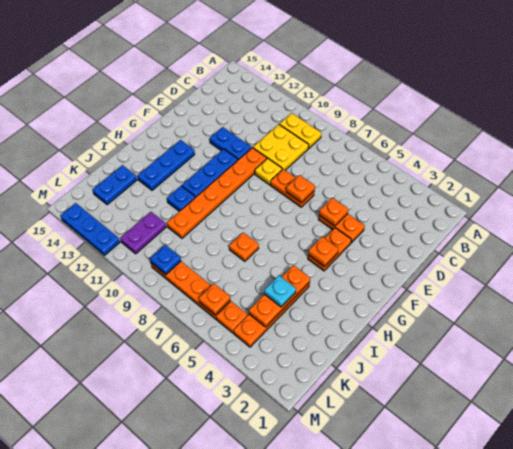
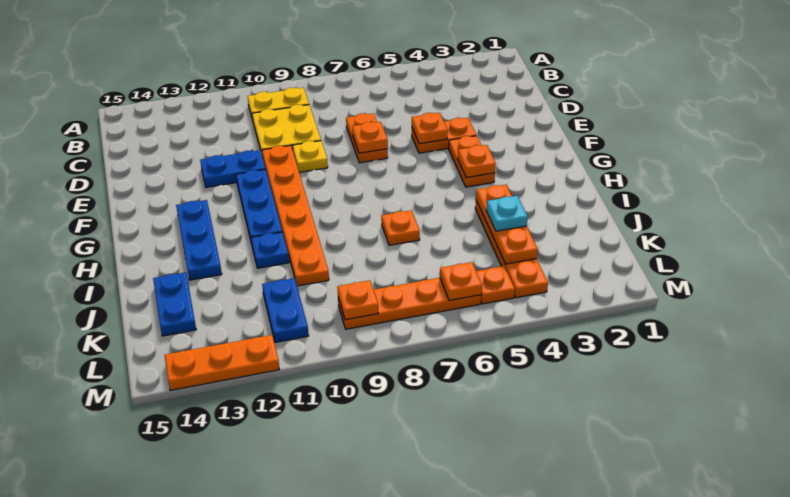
orange plate E7:E8 level 1 -> orange plate D7:E7 level 1
purple plate K11:L11 level 1 -> blue plate K11:L11 level 1
blue plate L9 level 2 -> orange plate L9 level 2
blue plate M12:M14 level 1 -> orange plate M12:M14 level 1

